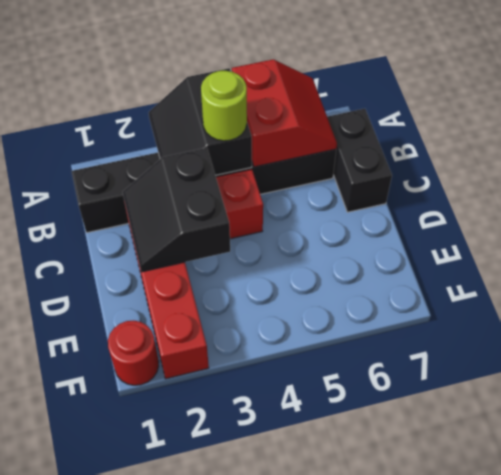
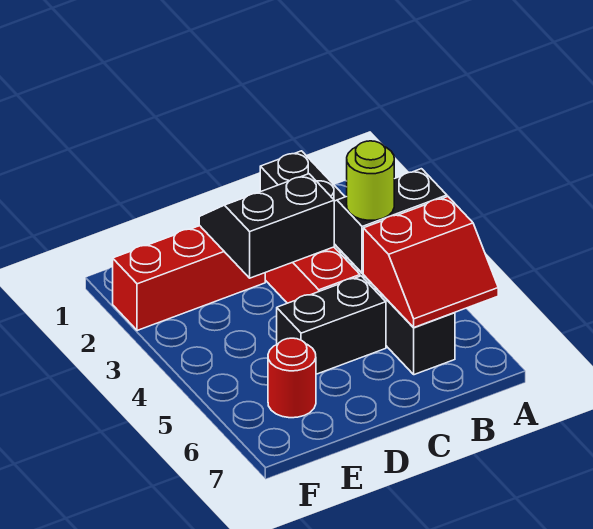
black brick B7:C7 level 1 -> black brick C5:D5 level 1
red round brick F1 level 1 -> red round brick E6 level 1

